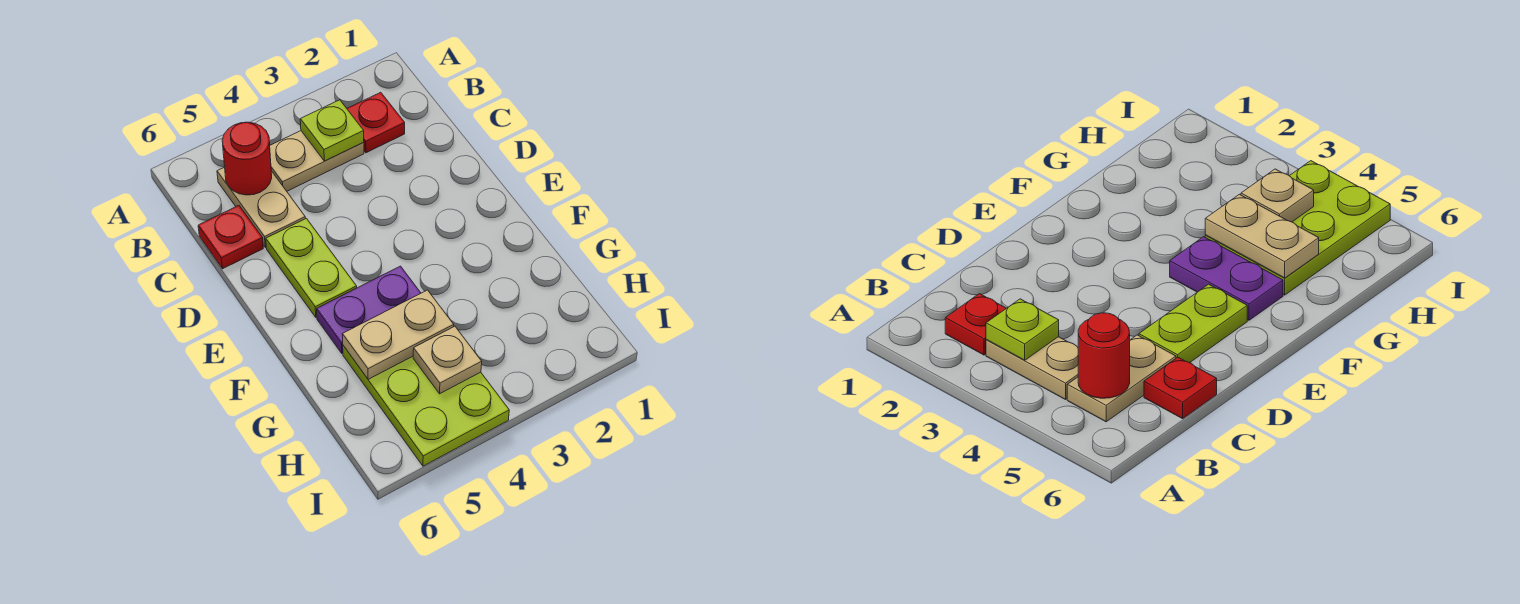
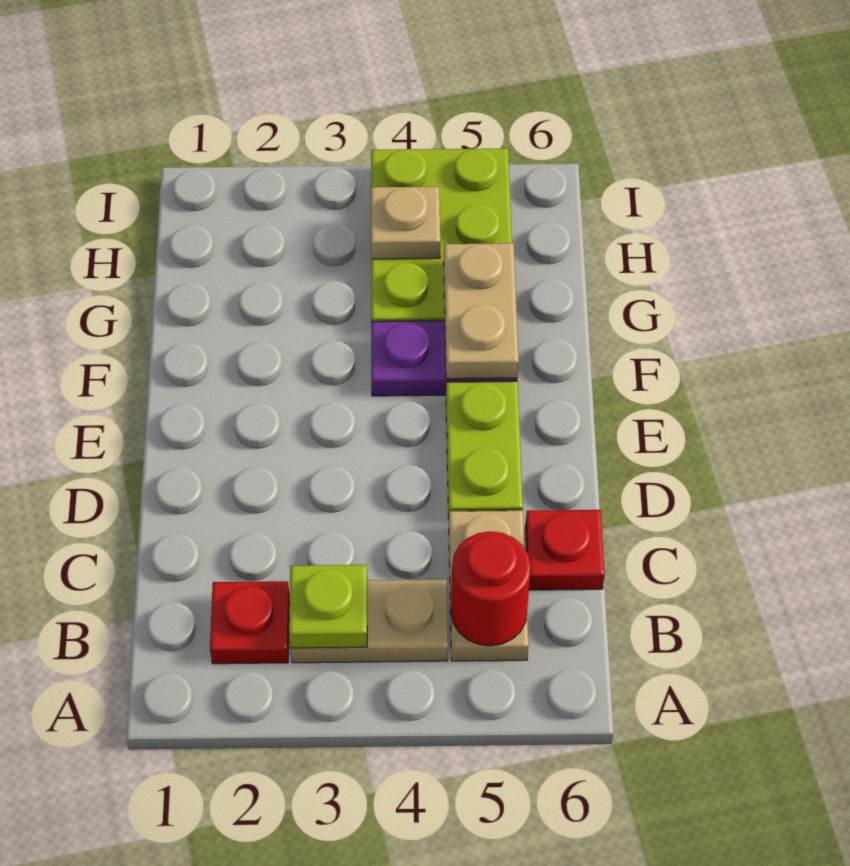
tan plate G4:G5 level 2 -> tan plate F5:G5 level 2

